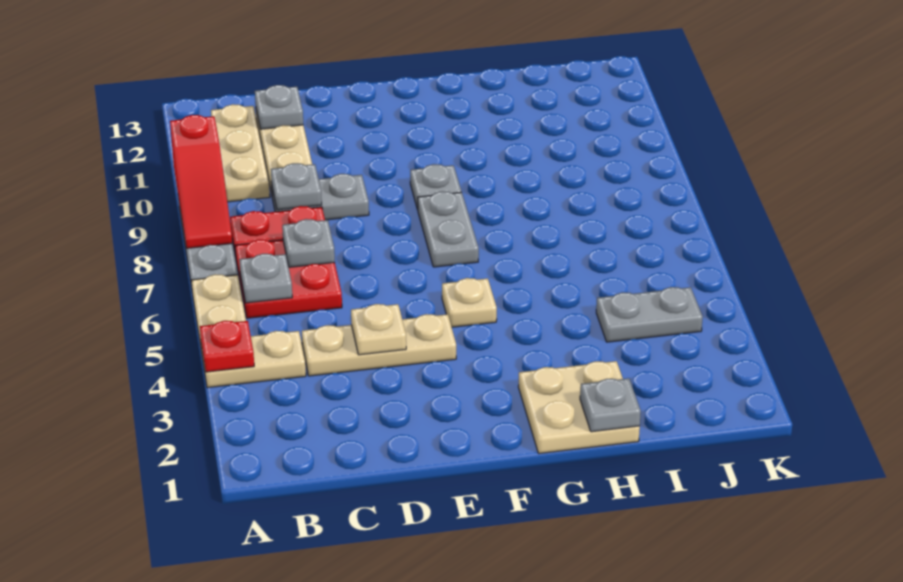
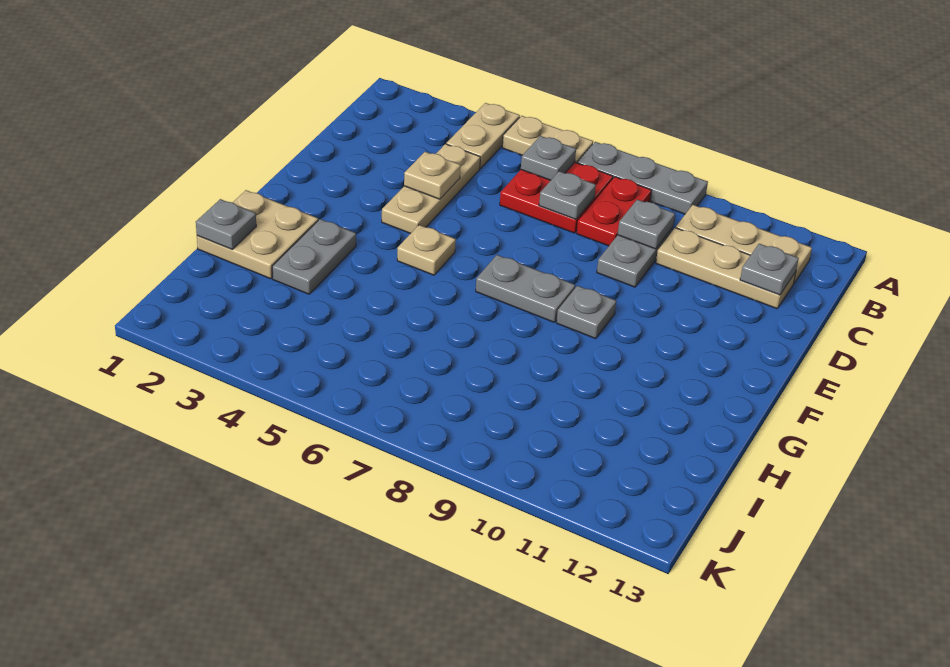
red plate A4 level 2 -> none
red slope A8:A10 level 2 top 10 -> none
grey plate I4:J4 level 1 -> grey plate G3:H3 level 1

